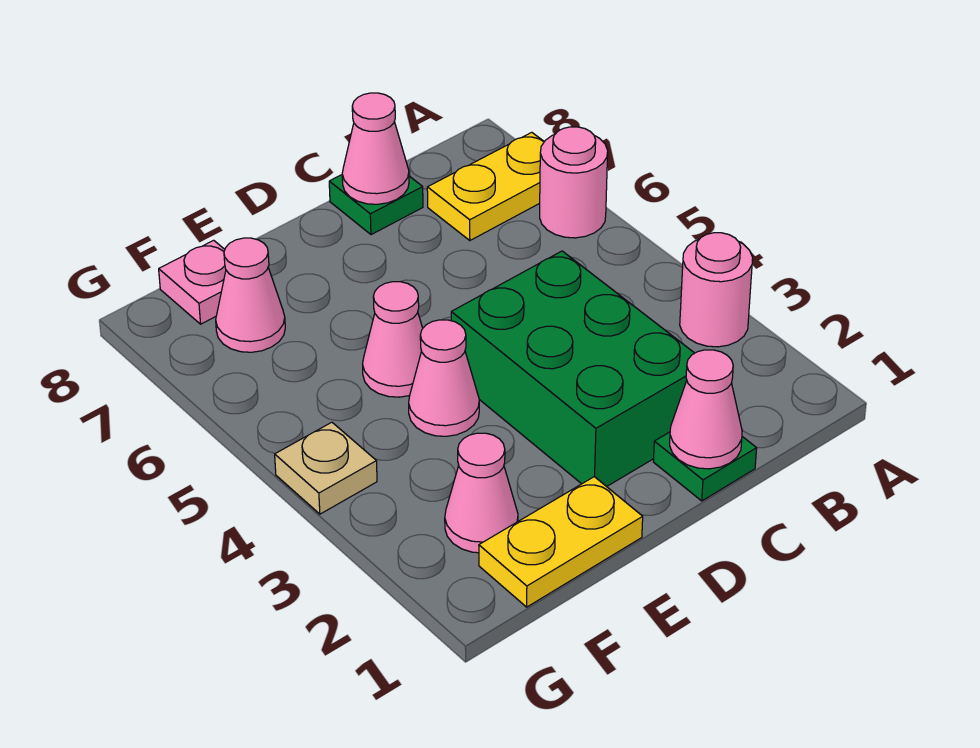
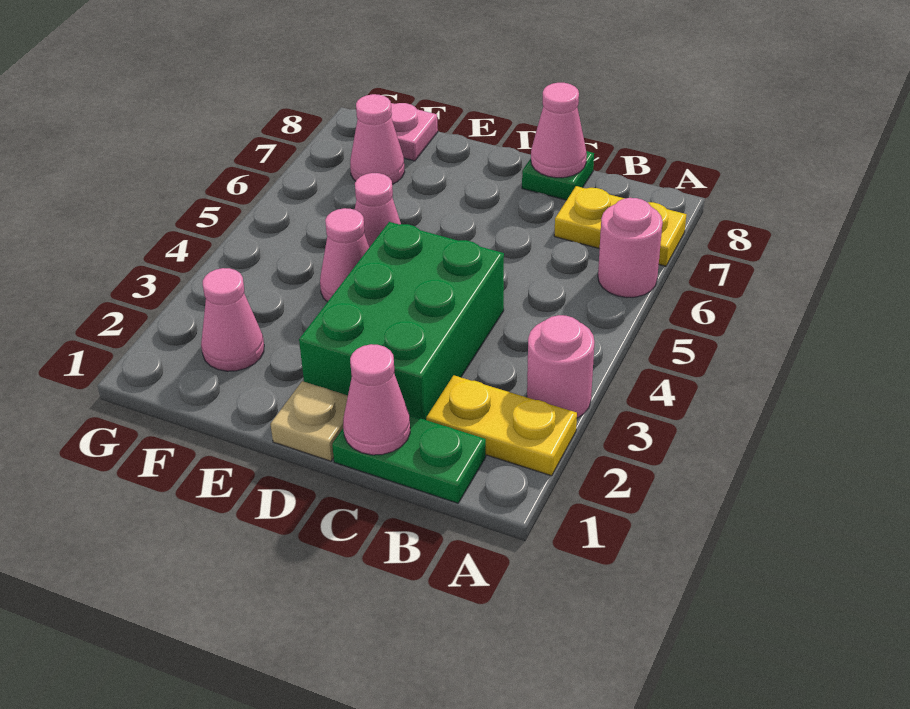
green plate C1 level 1 -> green plate B1:C1 level 1
yellow plate E1:F1 level 1 -> yellow plate A2:B2 level 1
tan plate G4 level 1 -> tan plate D1 level 1

